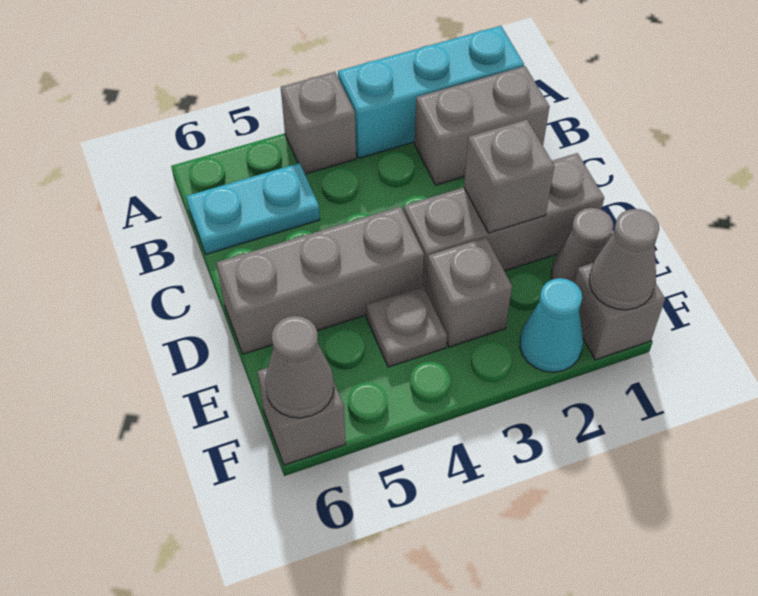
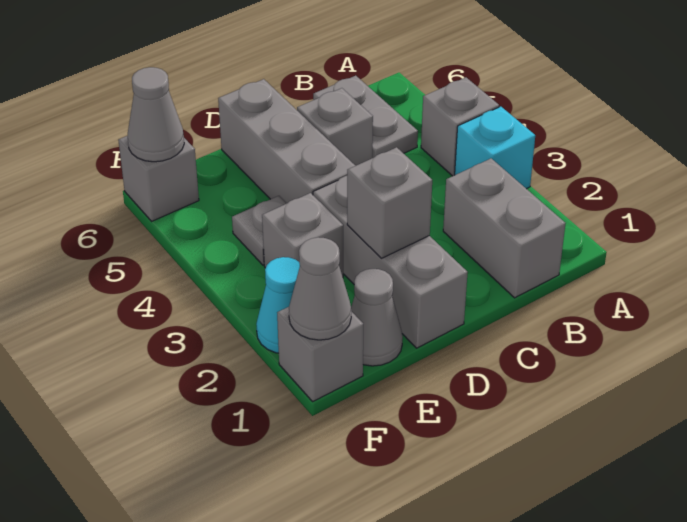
cyan brick A1:A3 level 1 -> cyan brick A3 level 1
cyan plate B5:B6 level 1 -> grey plate B5:B6 level 1
none -> grey brick C5 level 1

